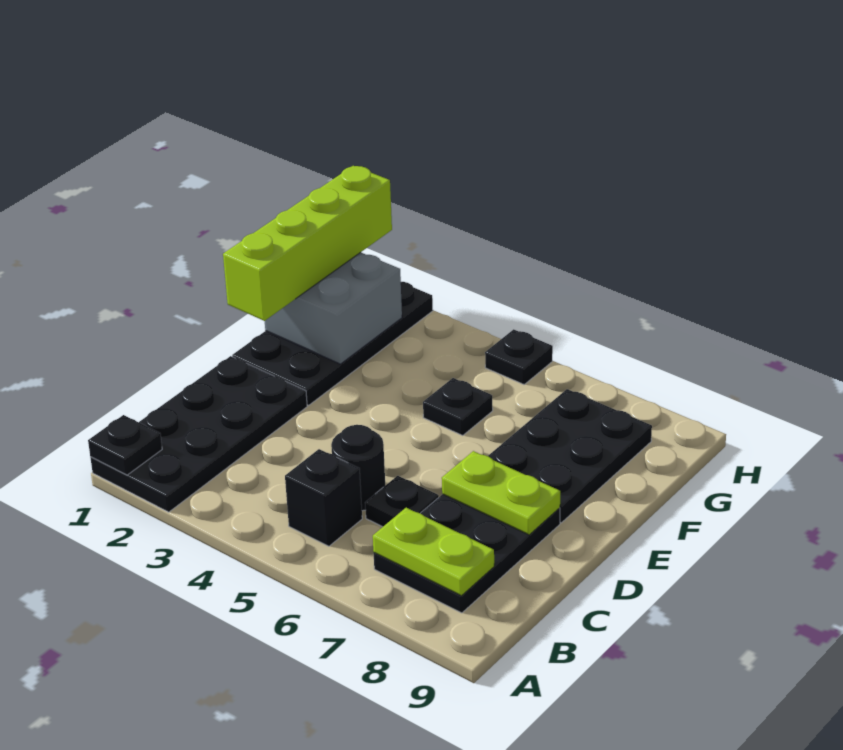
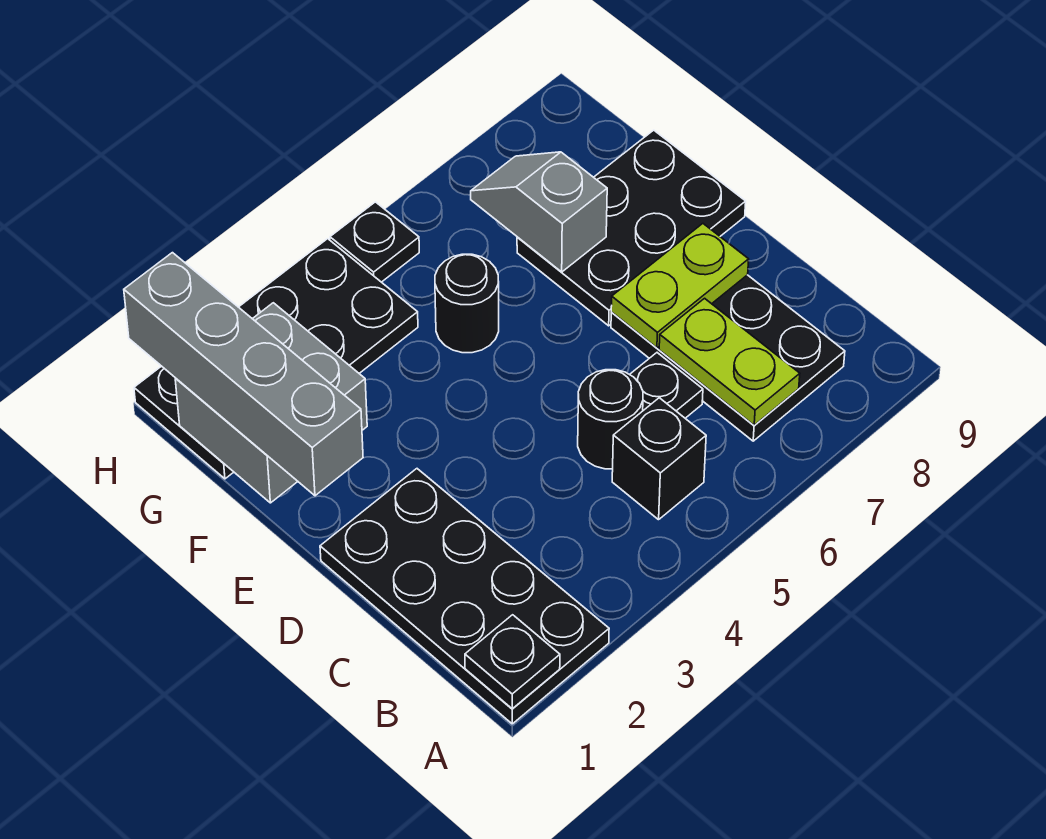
lime plate B7:B8 level 2 -> lime plate B7:C7 level 2
black plate E1:H2 level 1 -> black plate G1:H4 level 1
lime brick E1:H1 level 3 -> grey brick E1:H1 level 3
black plate E7:G8 level 1 -> black plate E7:F9 level 1
black plate F5 level 1 -> black round brick F5 level 1
none -> grey slope F7:G7 level 2 top F

